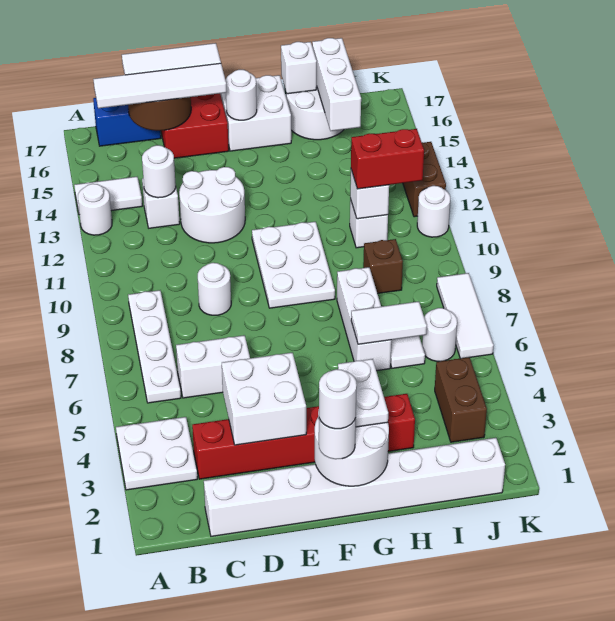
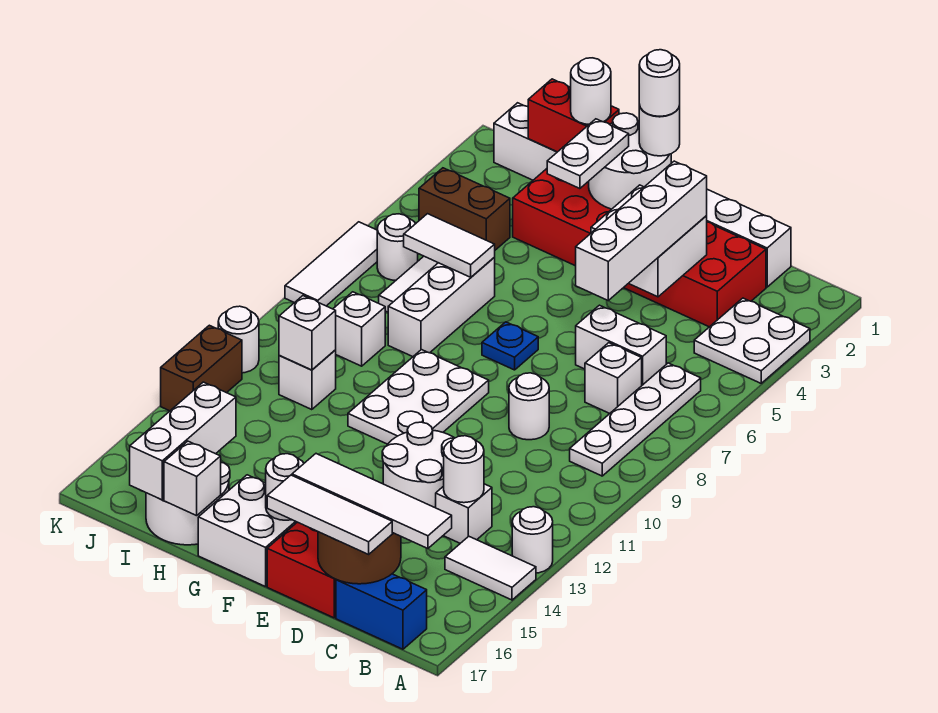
red brick C3:H3 level 1 -> red brick C2:H3 level 1
none -> white brick C7 level 1
none -> white brick D3:D6 level 3
none -> blue plate F7 level 1
none -> white round brick H1 level 3
brown brick I9 level 1 -> white brick I9 level 1
red brick I11:J11 level 3 -> red brick H1:I1 level 2
brown brick J3:J4 level 1 -> brown brick I4:J4 level 1

